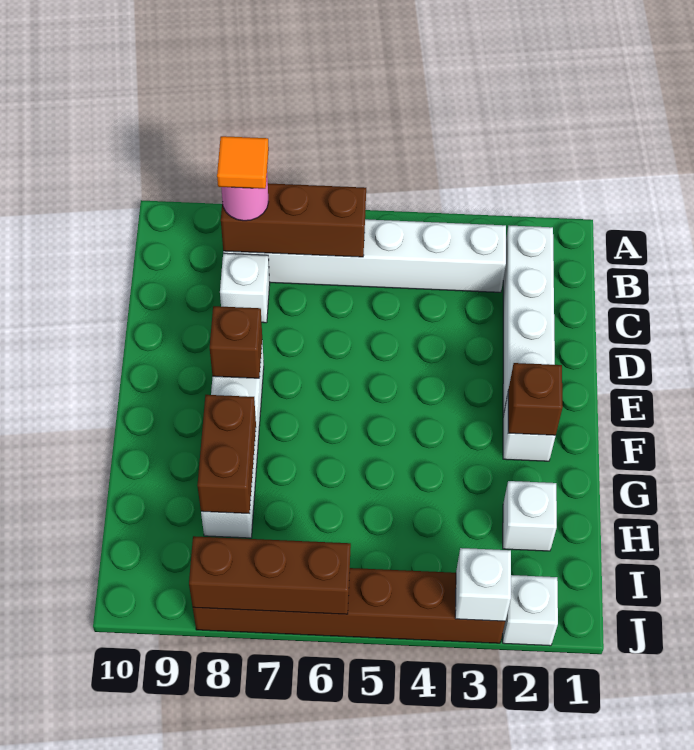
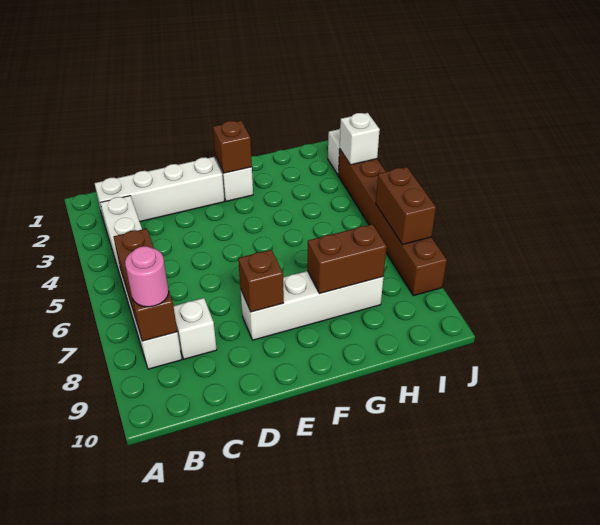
orange tile B8 level 4 -> none
white brick H2 level 1 -> none
brown brick J6:J8 level 2 -> brown brick J6:J7 level 2

